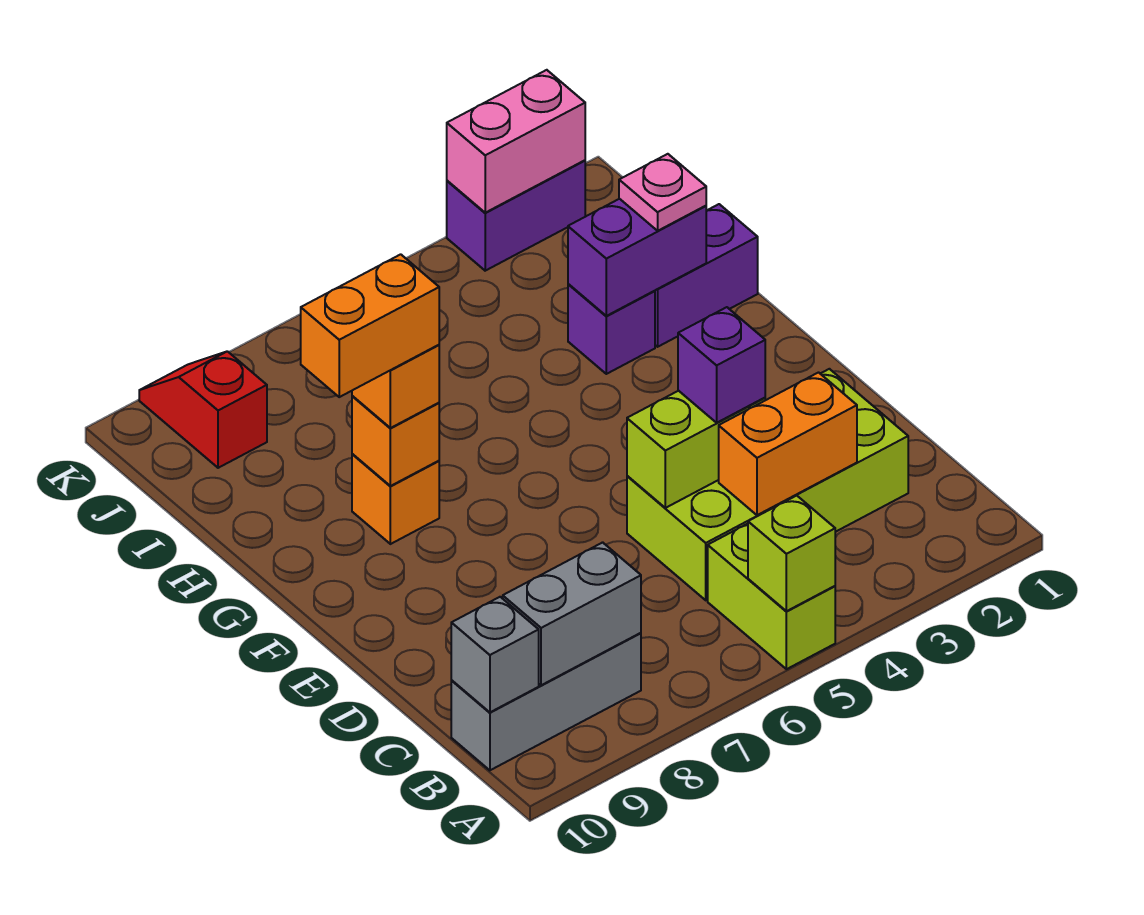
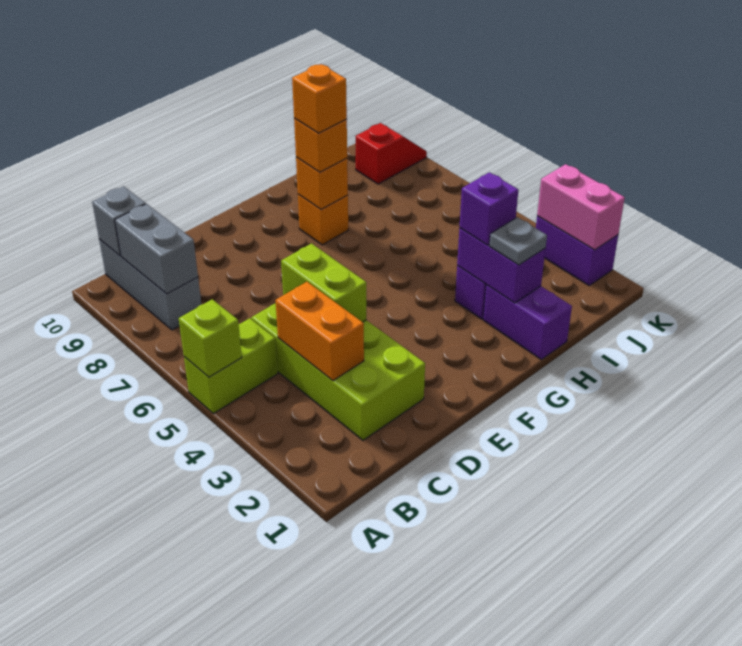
purple brick D4 level 3 -> purple brick H3 level 3
orange brick G8:G9 level 4 -> orange brick G8 level 4
pink plate H2 level 3 -> grey plate H2 level 3

